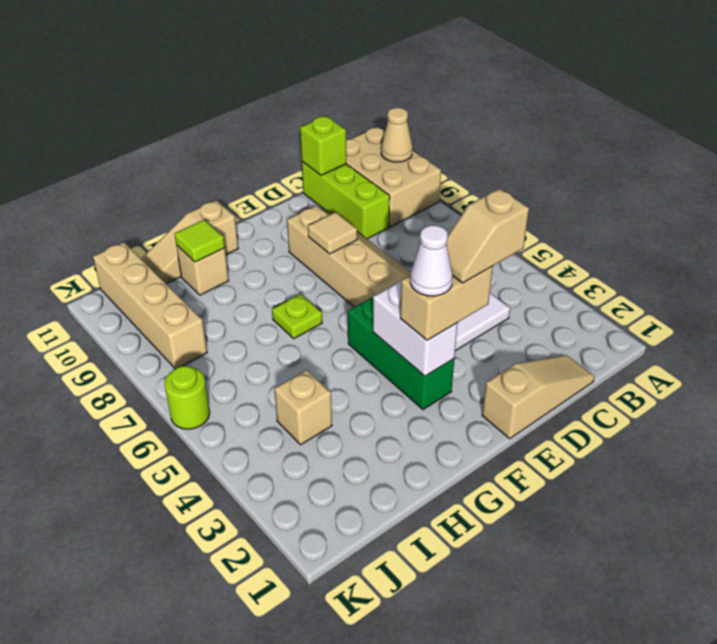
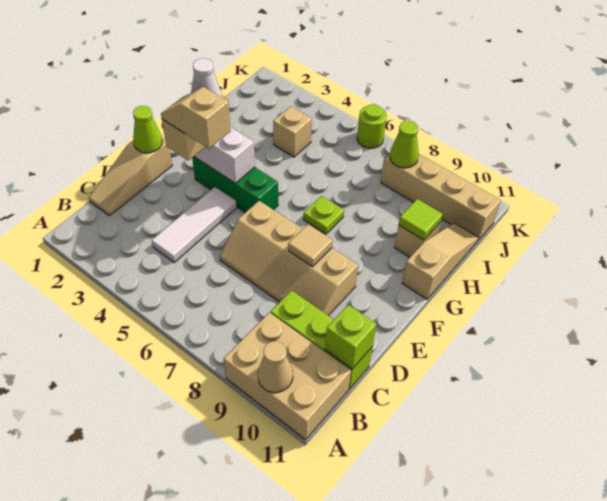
tan slope D3:E3 level 4 top D -> tan slope E3:E4 level 4 top 4
none -> lime cone E1 level 2
none -> lime cone J8 level 2

